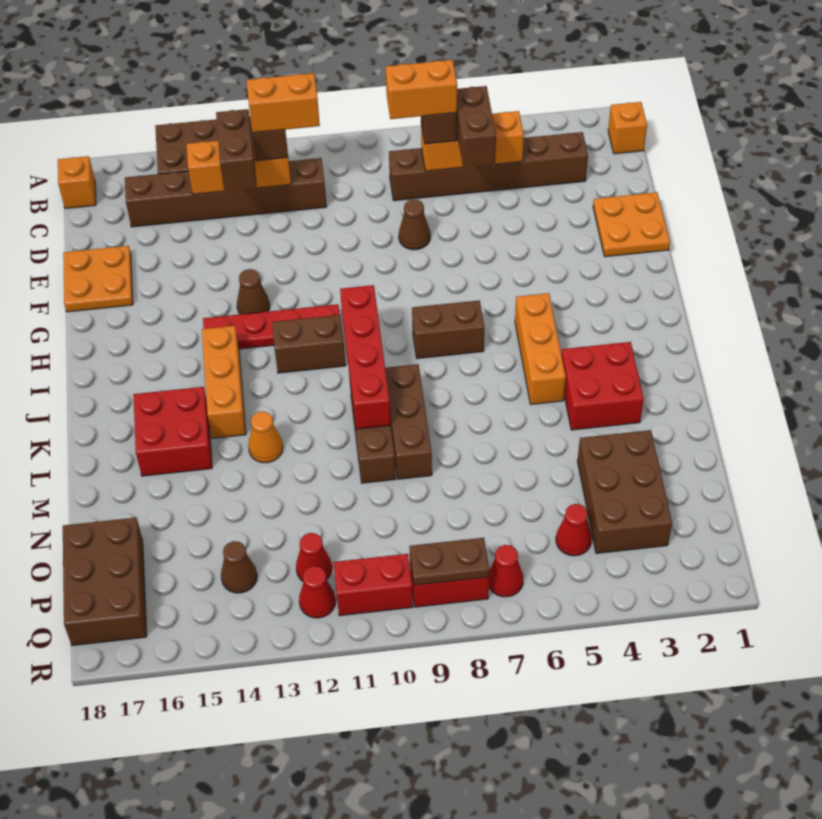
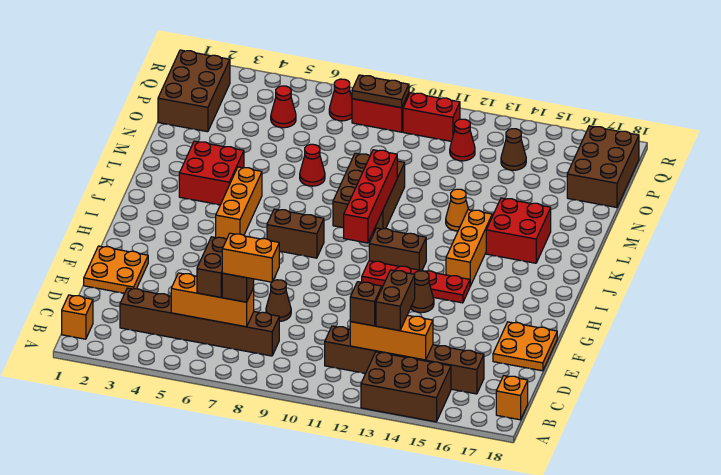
orange brick C11:C12 level 4 -> none
brown brick N3:P4 level 1 -> brown brick O1:Q2 level 1
red cone Q12 level 1 -> red cone M7 level 1

